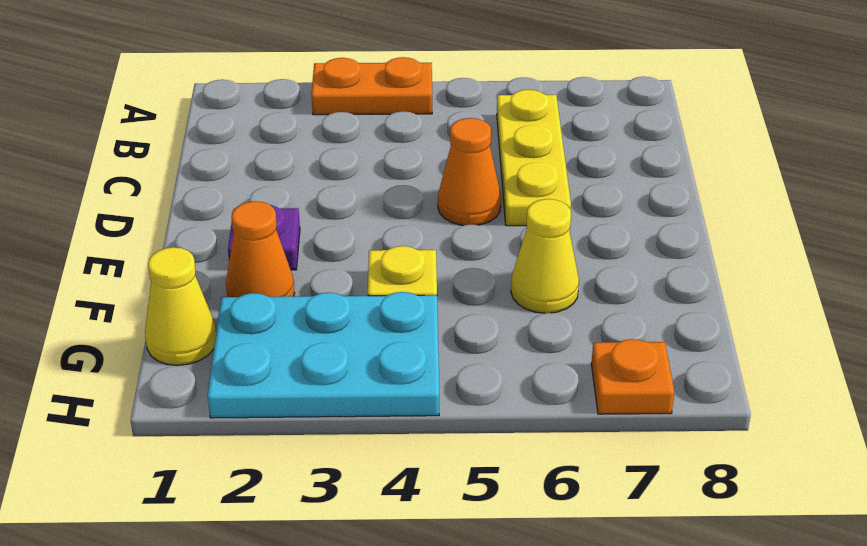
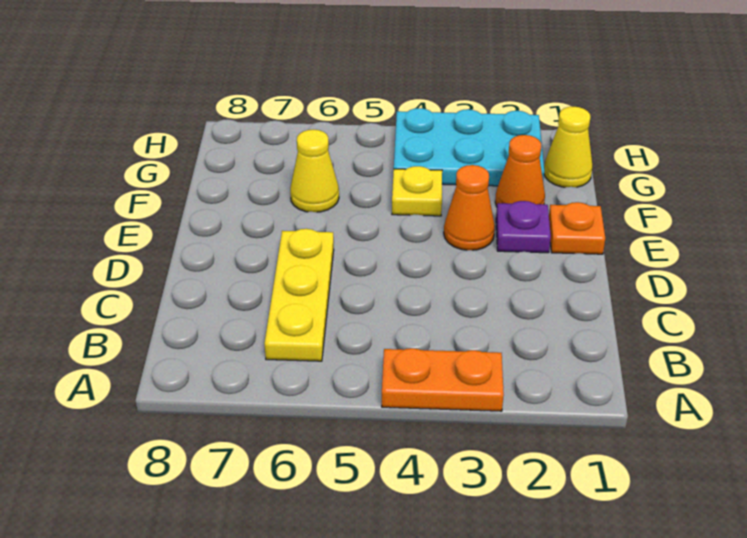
orange cone D5 level 1 -> orange cone E3 level 1
orange plate H7 level 1 -> orange plate E1 level 1

